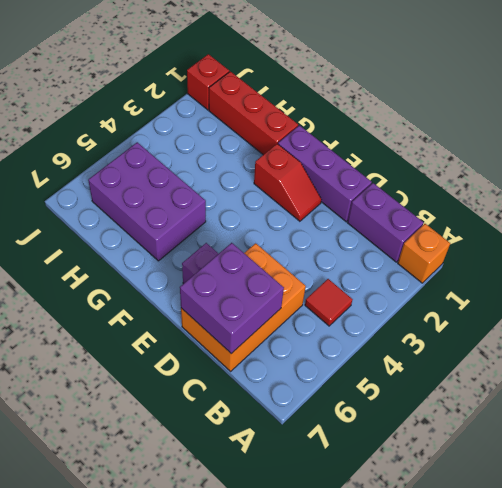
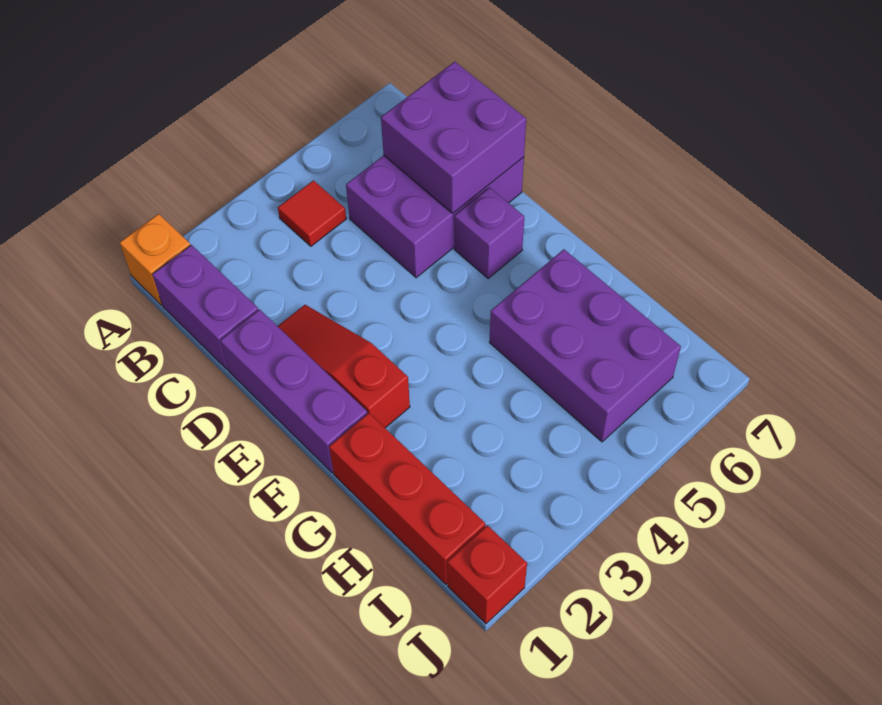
orange brick C5:D7 level 1 -> purple brick C5:D7 level 1
red slope E2:F2 level 1 top F -> red slope D2:F2 level 1 top F

